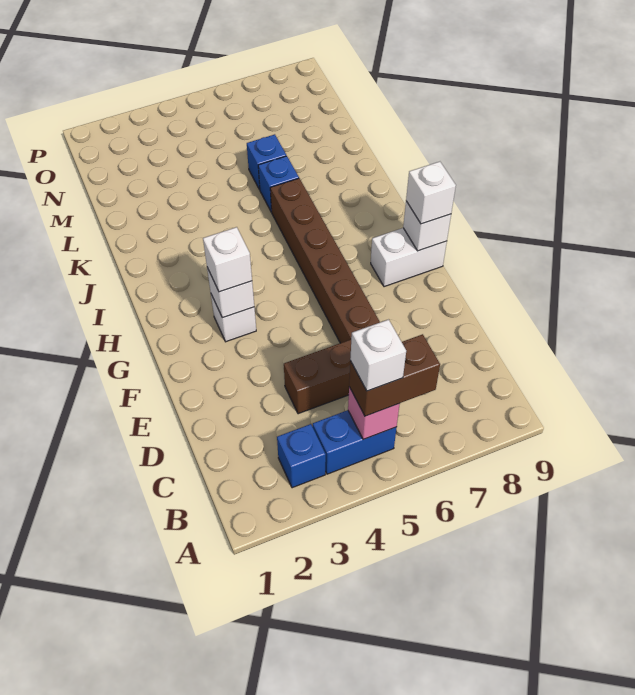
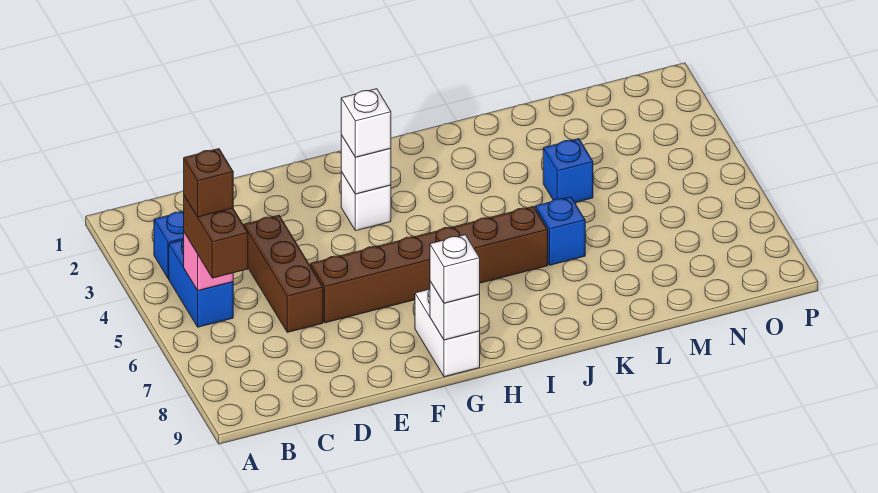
white brick B5 level 4 -> brown brick B5 level 4
blue brick L6 level 1 -> blue brick L4 level 1

